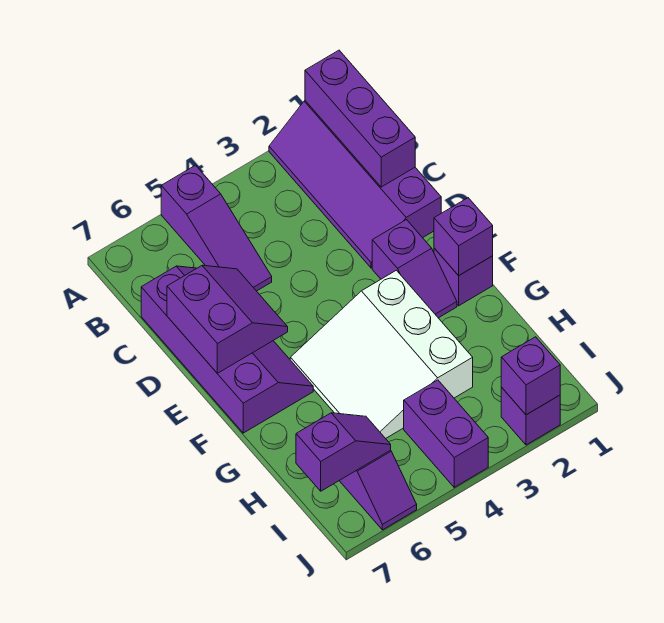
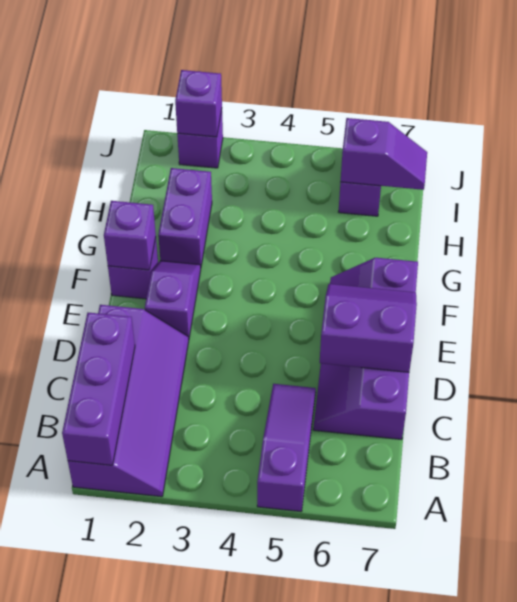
purple slope D6:E7 level 2 top 7 -> purple slope D6:E7 level 2 top D
white slope F3:H5 level 1 top 3 -> none
purple brick I4:J4 level 1 -> purple brick G2:H2 level 1
purple slope I6:I7 level 2 top 7 -> purple slope I6:I7 level 2 top 6

